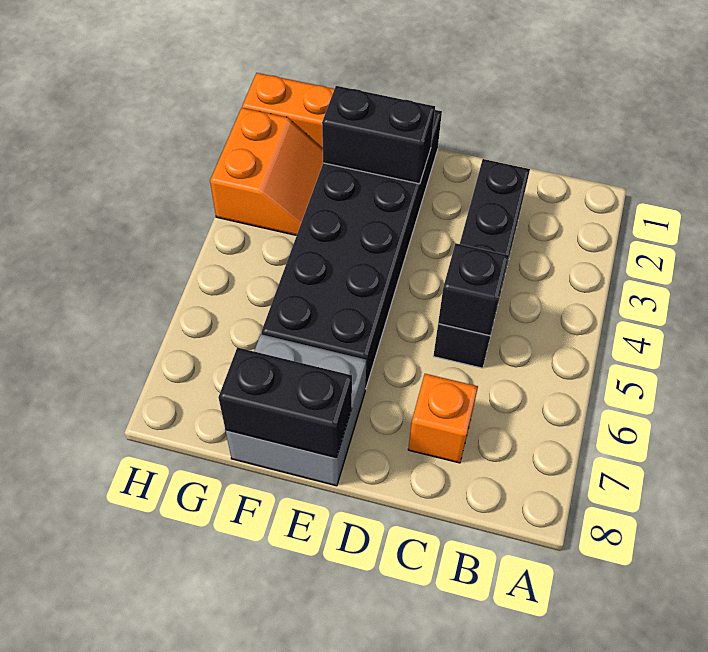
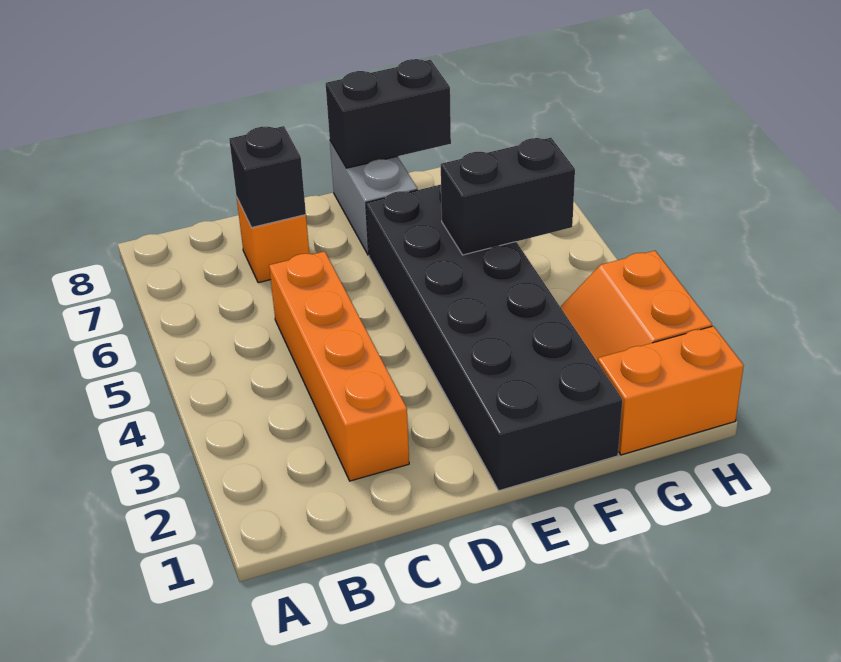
black brick C2:C5 level 1 -> orange brick C2:C5 level 1
black brick C5 level 2 -> black brick C7 level 2
black brick E2:F2 level 2 -> black brick F5:G5 level 2
grey brick E7:F8 level 1 -> grey brick E7:E8 level 1

